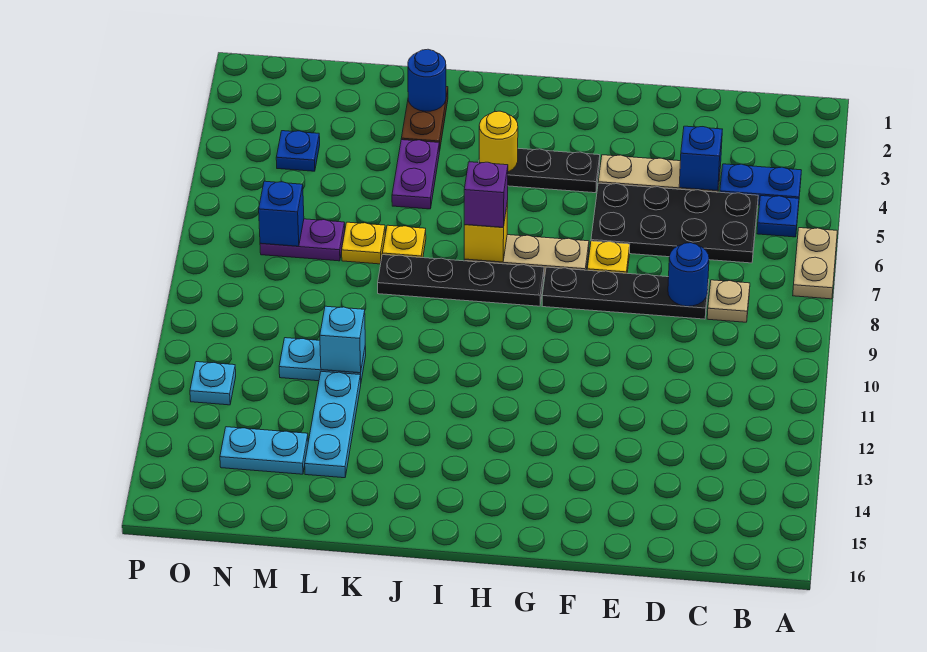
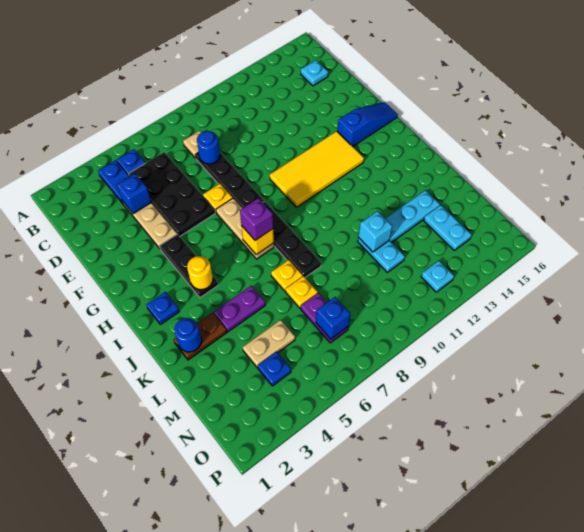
tan plate A6:A7 level 1 -> tan plate M4:M5 level 1
none -> cyan plate C15 level 1
none -> yellow tile G10:H13 level 1
none -> blue slope G14:G16 level 1 top 14
none -> blue plate I2 level 1

